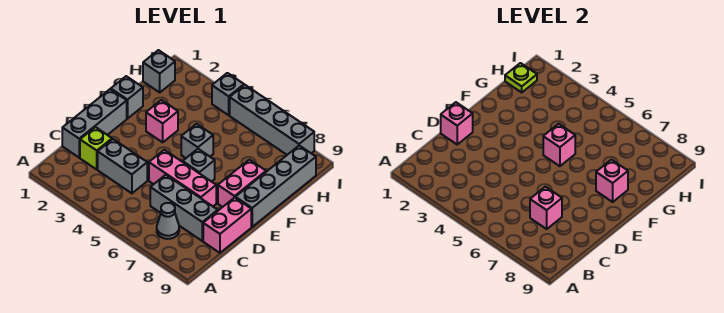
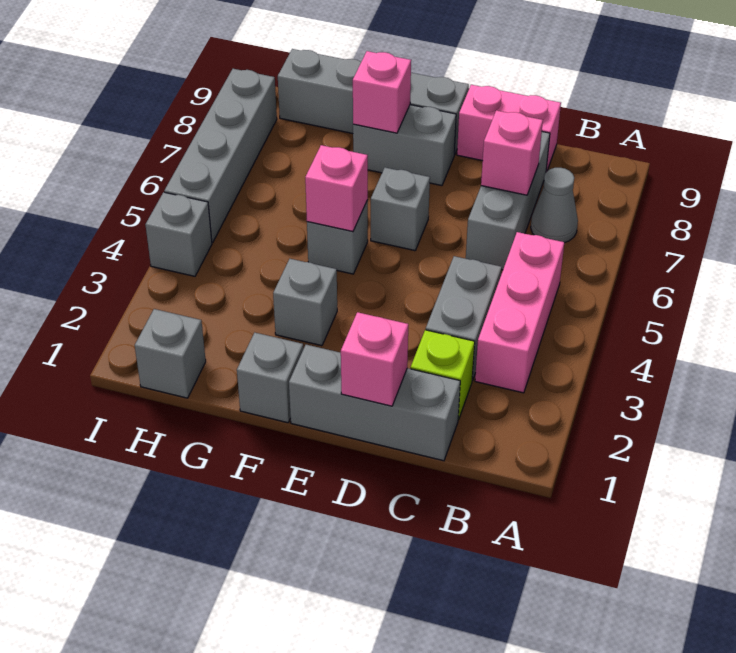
pink brick D5:D7 level 1 -> pink brick B3:B5 level 1
pink brick E8:F8 level 1 -> grey brick E8:F8 level 1
pink brick F3 level 1 -> grey brick F3 level 1
lime plate H1 level 2 -> none

